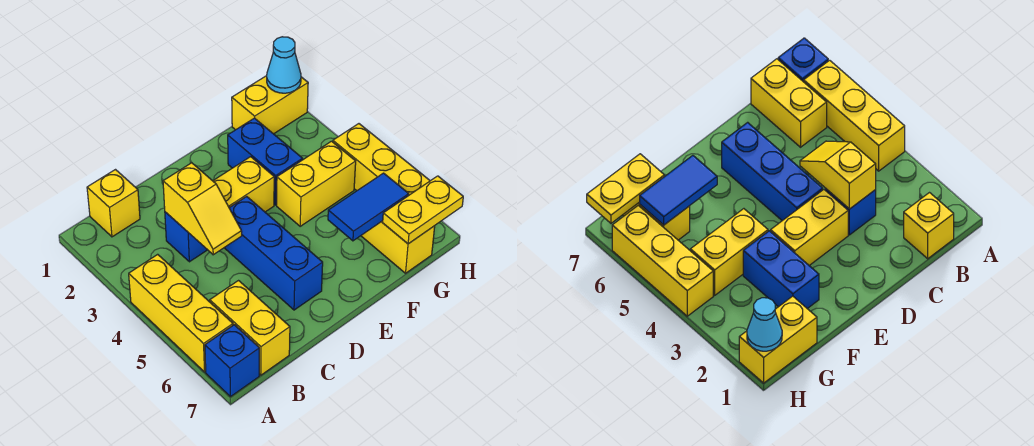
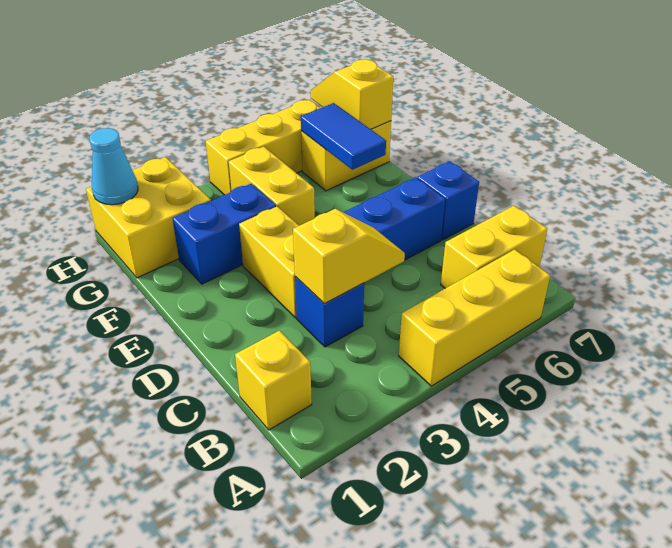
blue brick A7 level 1 -> blue brick D7 level 1
yellow brick G1:H1 level 1 -> yellow brick G1:H2 level 1
yellow plate G7:H7 level 2 -> yellow slope G7:H7 level 2 top G

